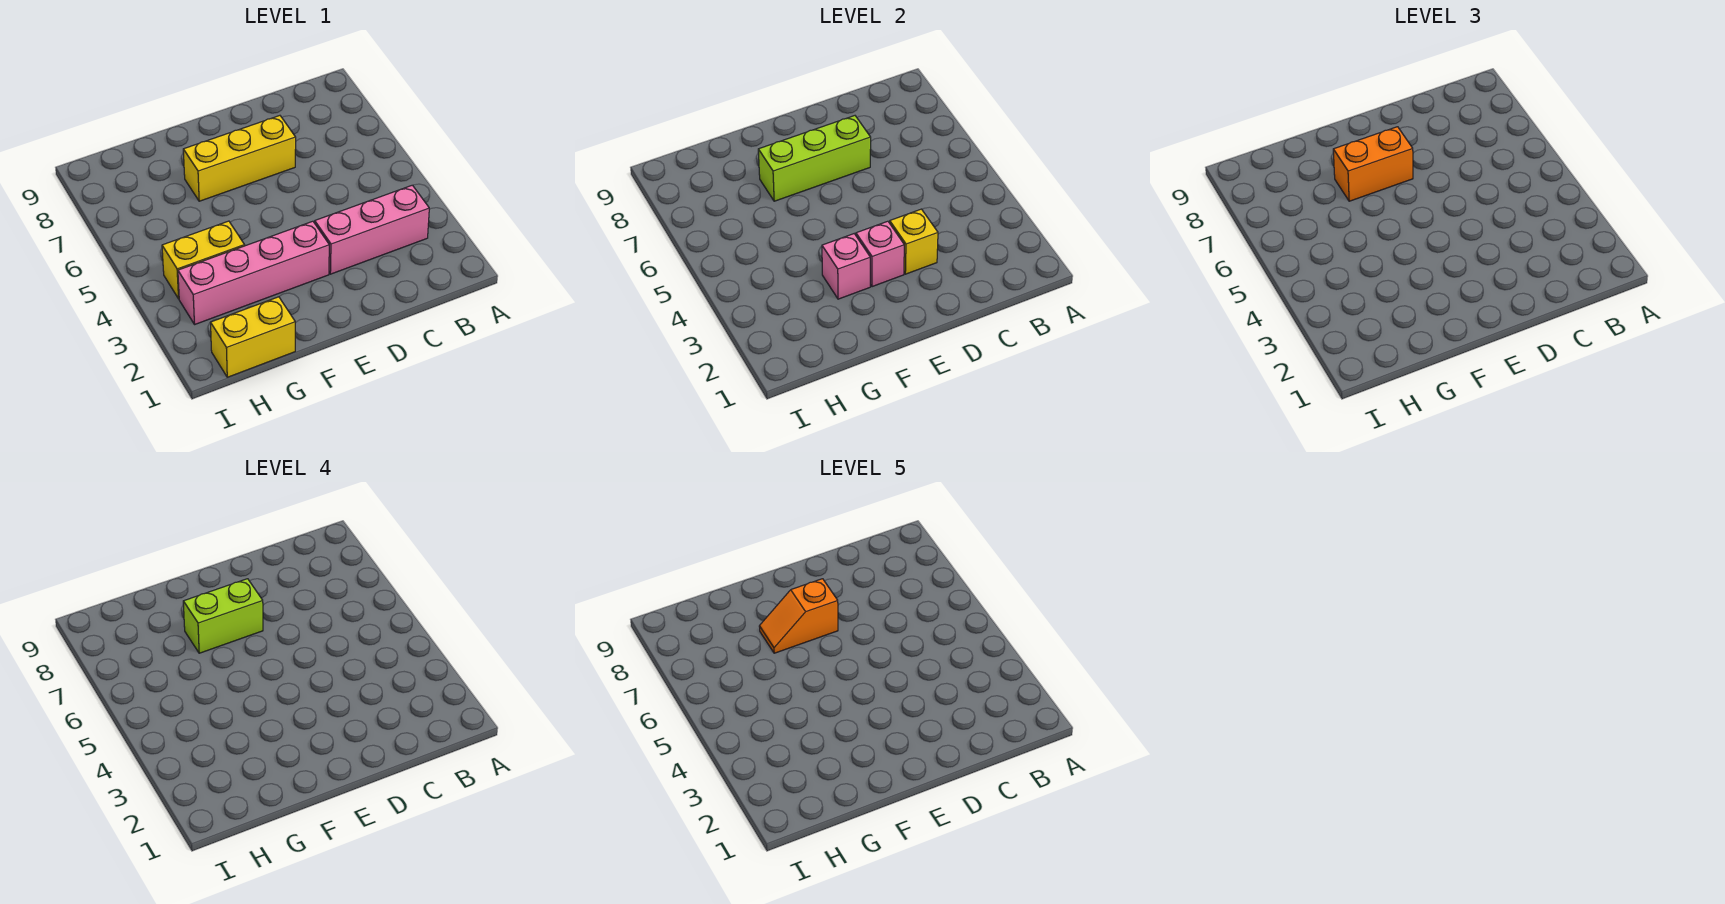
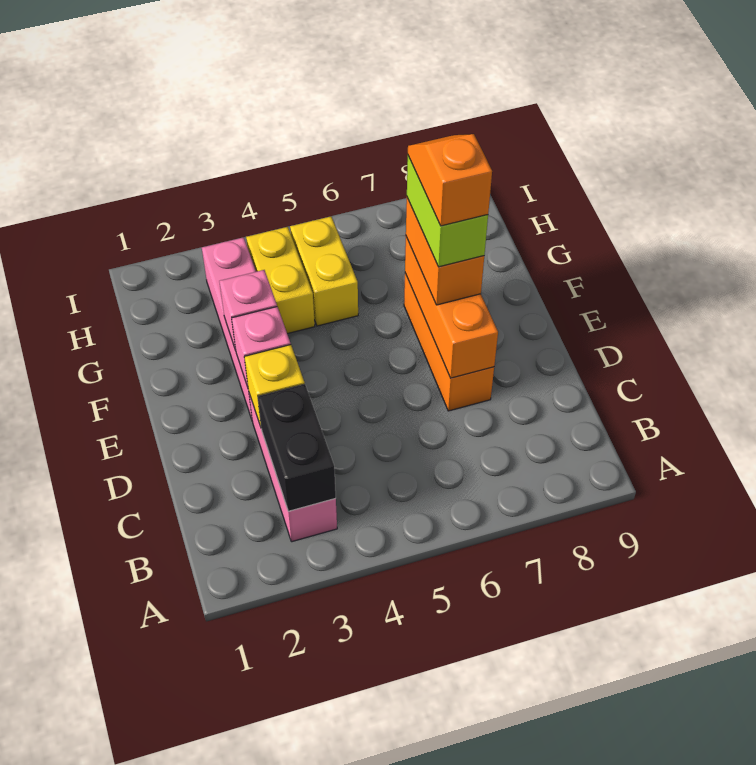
none -> black brick B3:C3 level 2
yellow brick D7:F7 level 1 -> orange brick D7:F7 level 1
lime brick D7:F7 level 2 -> orange brick D7:F7 level 2
yellow brick G1:H1 level 1 -> yellow brick G5:H5 level 1

